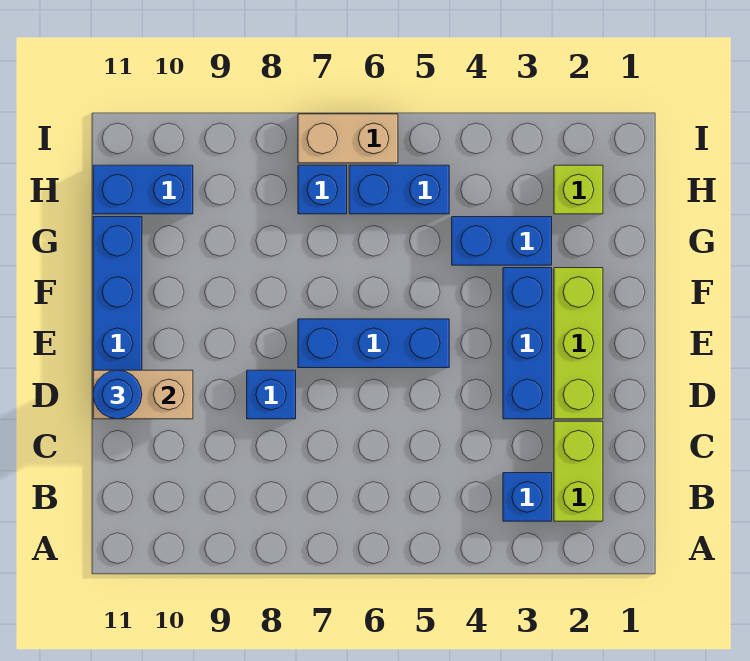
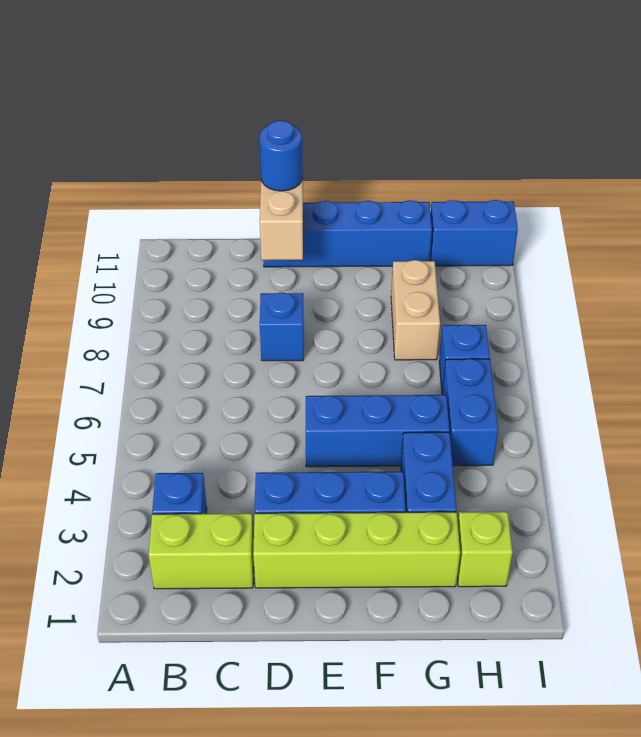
lime brick D2:F2 level 1 -> lime brick D2:G2 level 1
blue brick E5:E7 level 1 -> blue brick E5:G5 level 1
blue brick H10:H11 level 1 -> blue brick H11:I11 level 1
tan brick I6:I7 level 1 -> tan brick G8:G9 level 1

